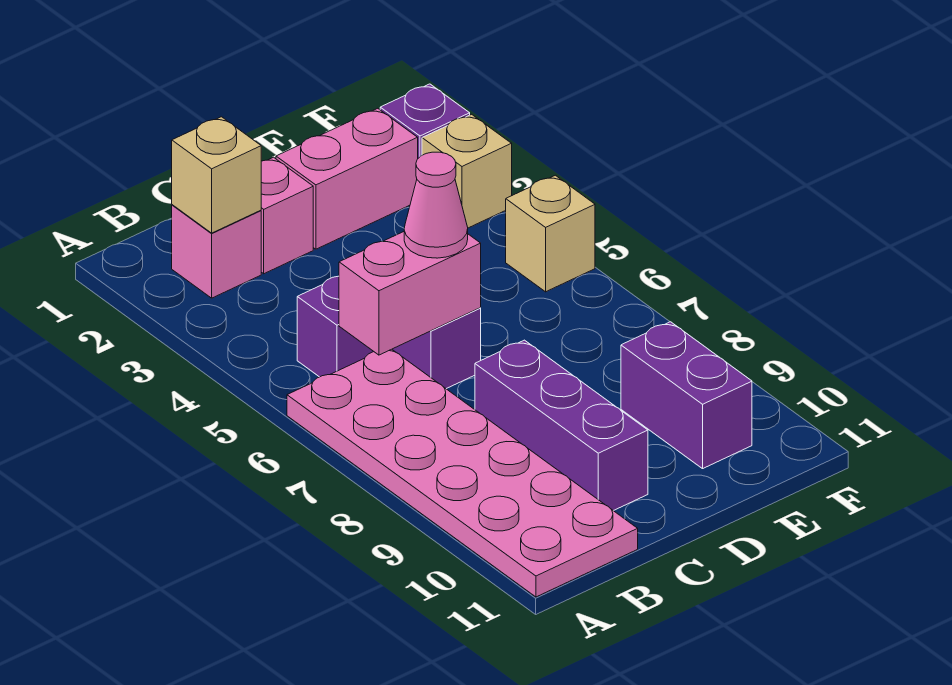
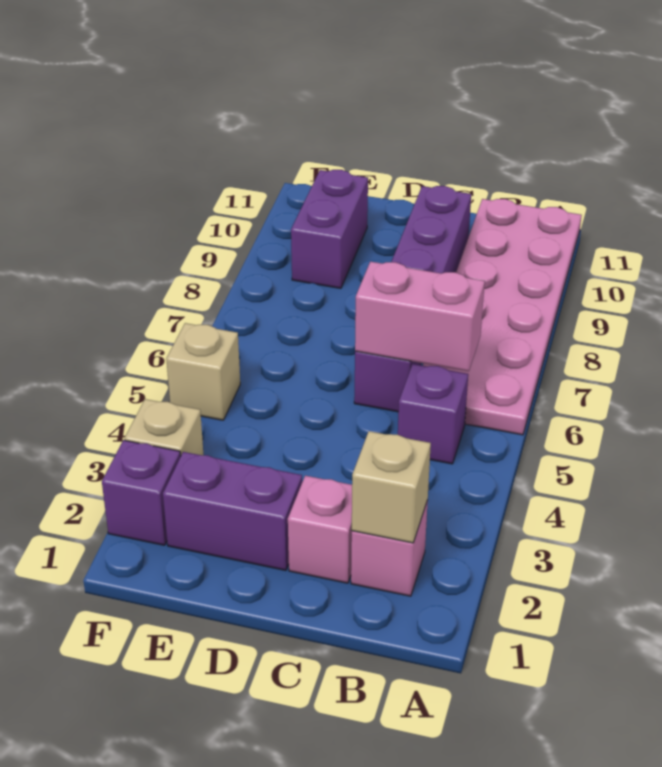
pink cone C6 level 3 -> none
pink brick D2:E2 level 1 -> purple brick D2:E2 level 1

